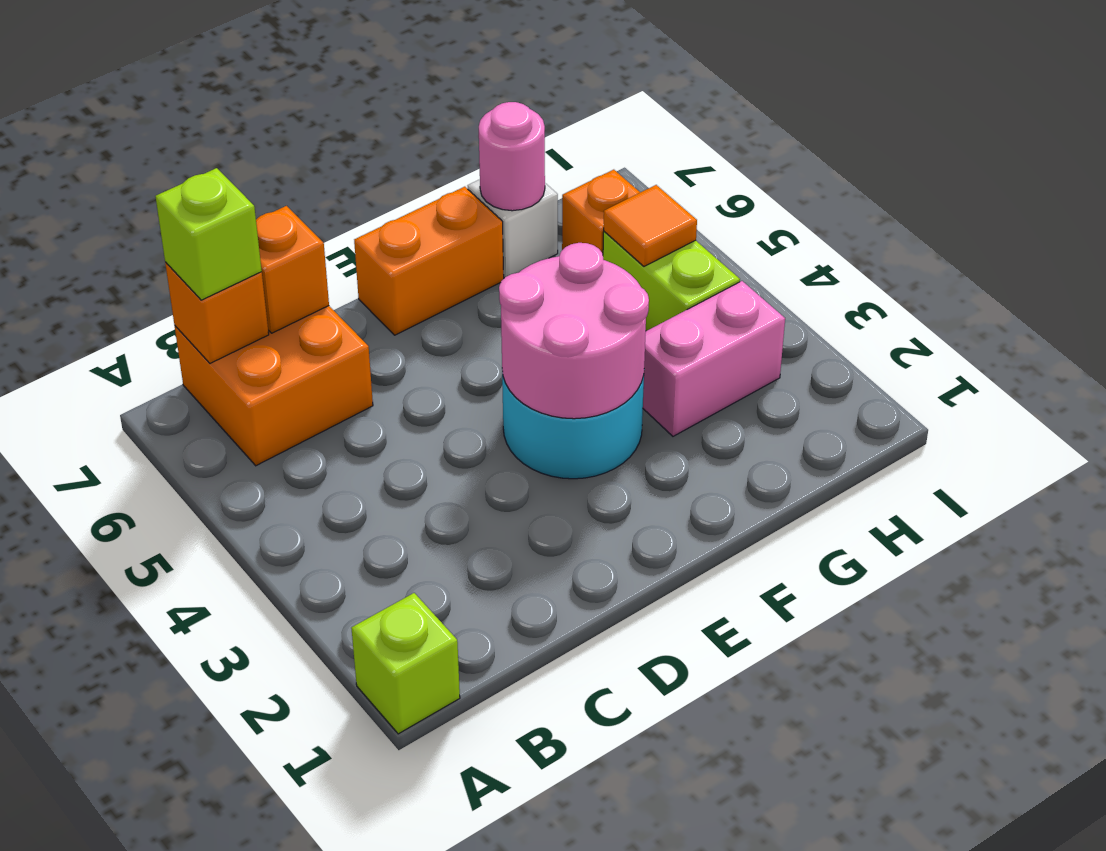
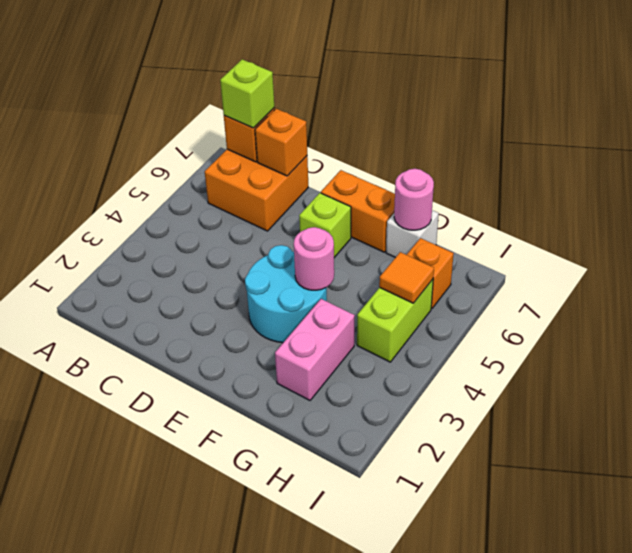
lime brick A1 level 1 -> lime brick E6 level 1
pink round brick E3:F4 level 2 -> pink round brick F4 level 2
pink brick G3:H3 level 1 -> pink brick G2:G3 level 1

